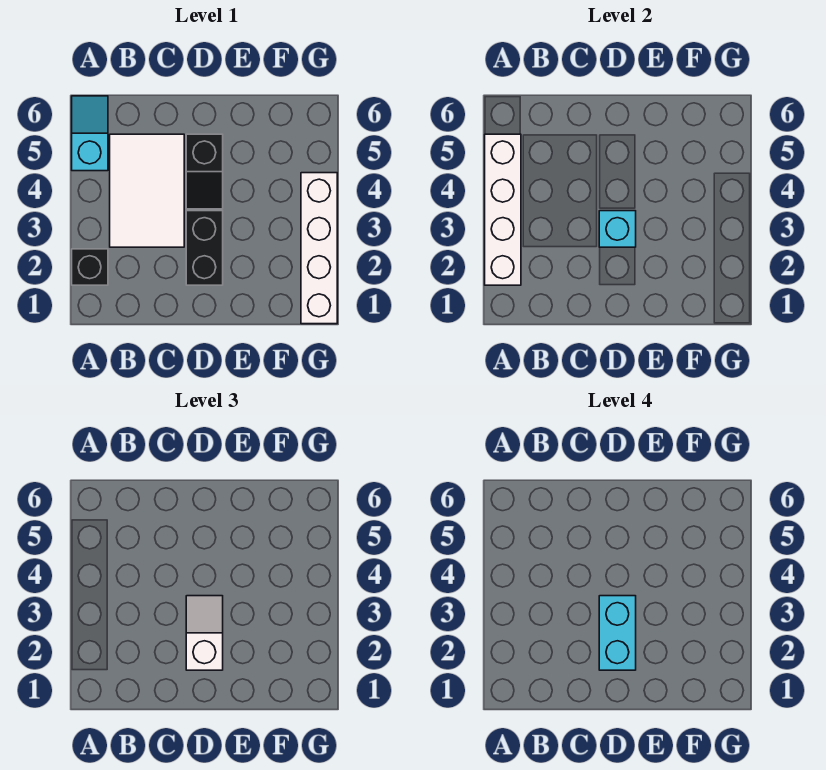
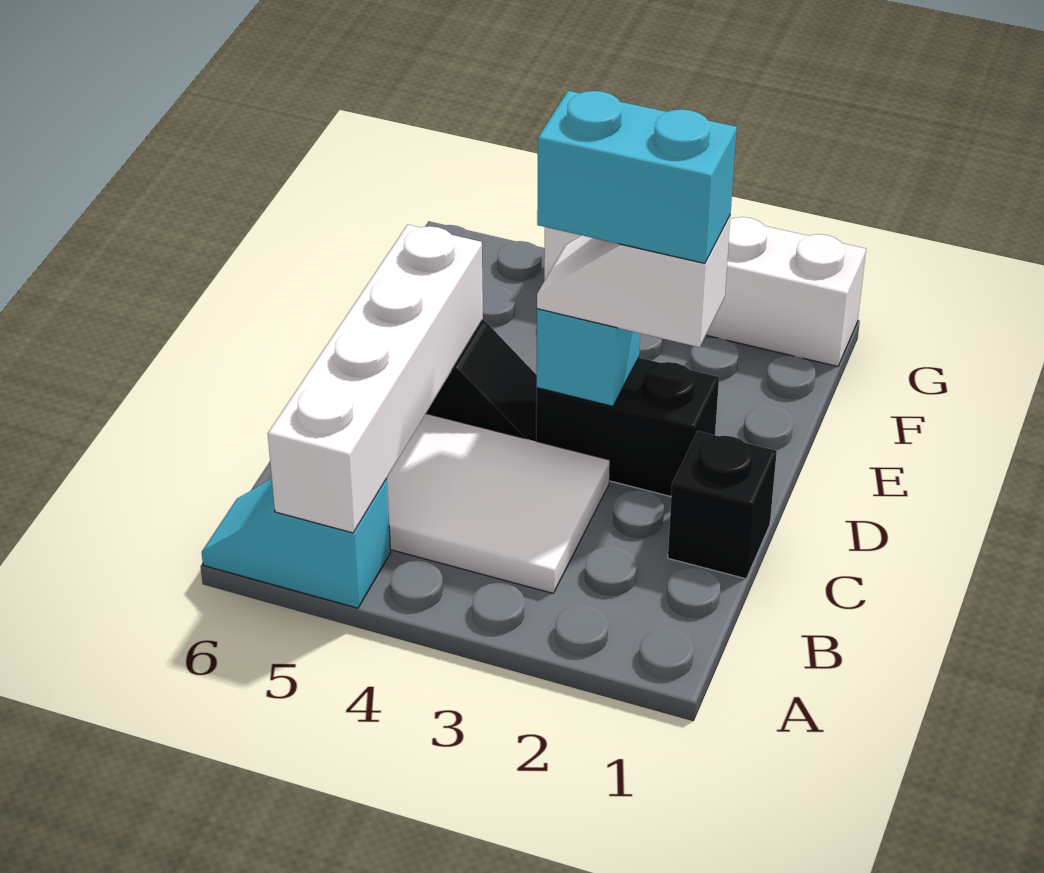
black brick A2 level 1 -> black brick C1 level 1
white brick A2:A5 level 2 -> white brick A5:D5 level 2

